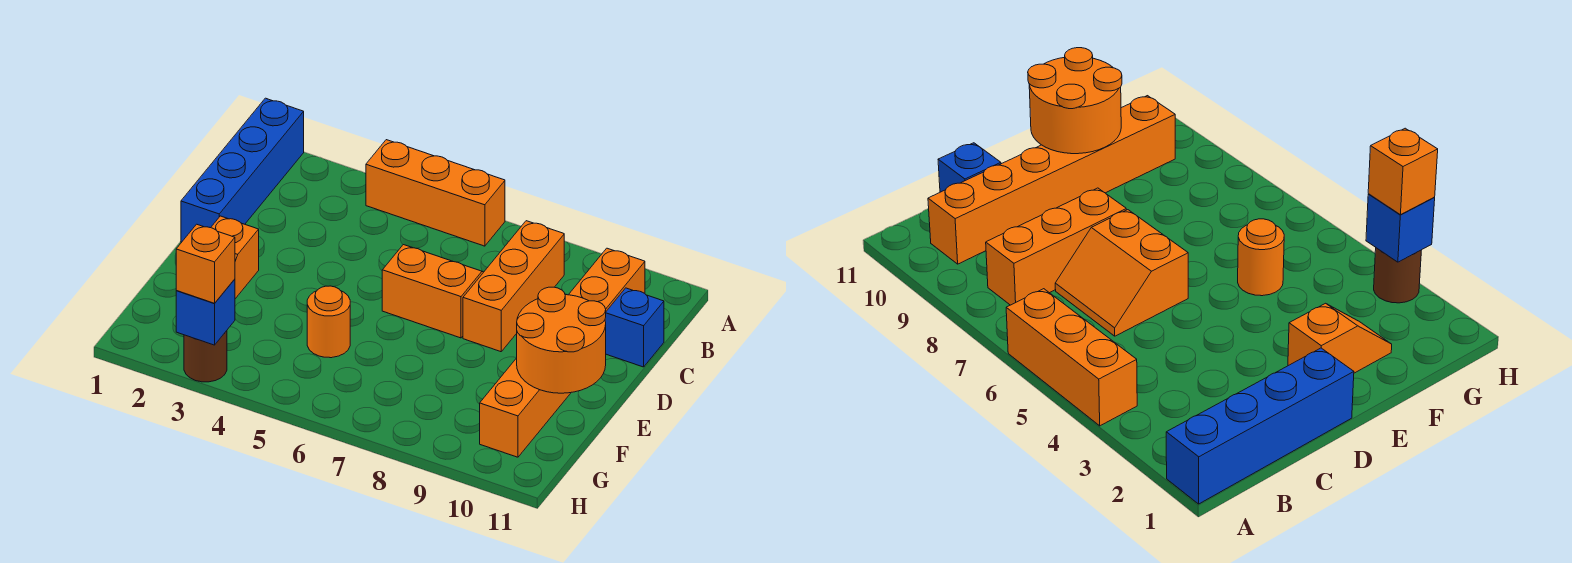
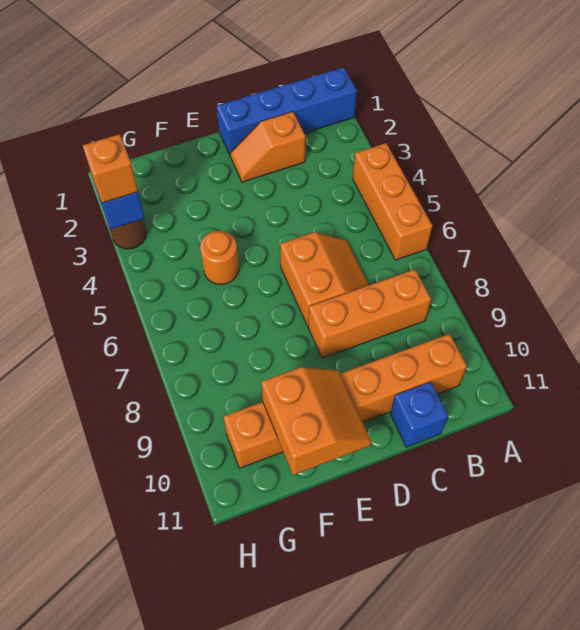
orange slope E2:F2 level 1 top E -> orange slope C2:D2 level 1 top C
orange round brick E10:F11 level 2 -> orange slope E10:F11 level 2 top F

